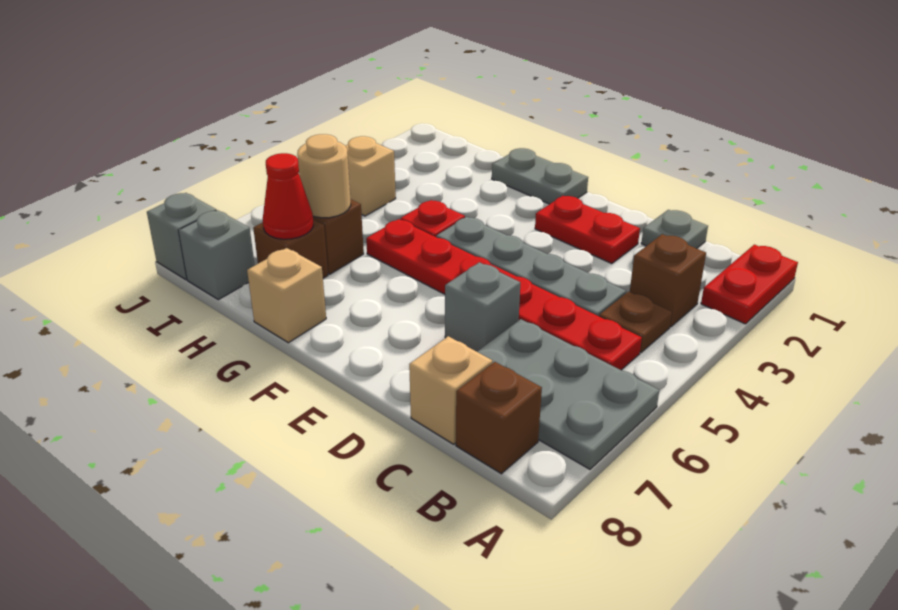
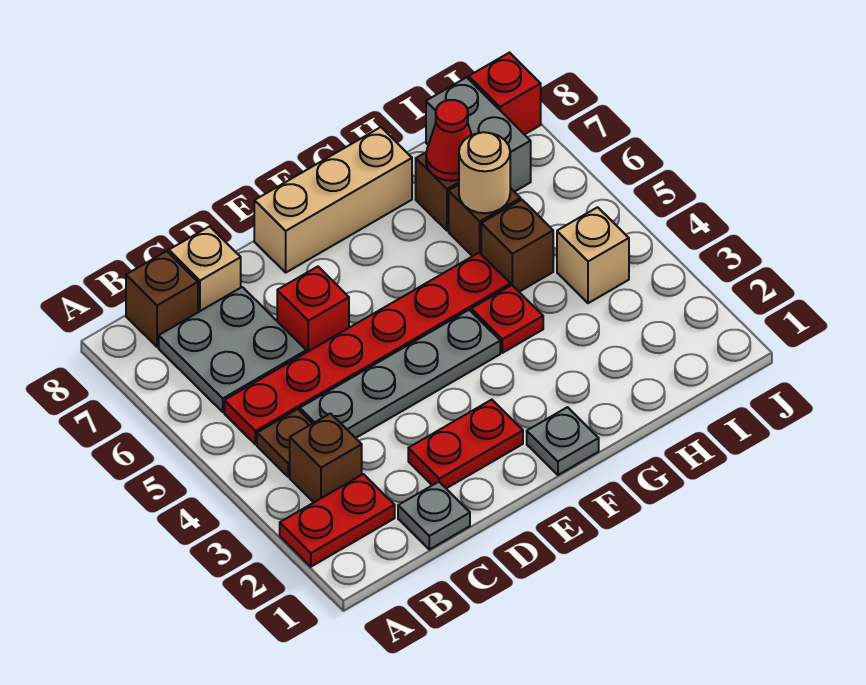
red plate A1:A2 level 1 -> red plate A2:B2 level 1
grey plate A6:C7 level 1 -> grey plate B6:C7 level 1
grey brick D6 level 1 -> red brick D6 level 1
grey plate F1:G1 level 1 -> grey plate F1 level 1
tan brick G8 level 1 -> tan brick E8:G8 level 1
none -> brown brick H5 level 1
grey brick I8 level 1 -> grey brick I7:I8 level 1
grey brick J8 level 1 -> red brick J8 level 1

